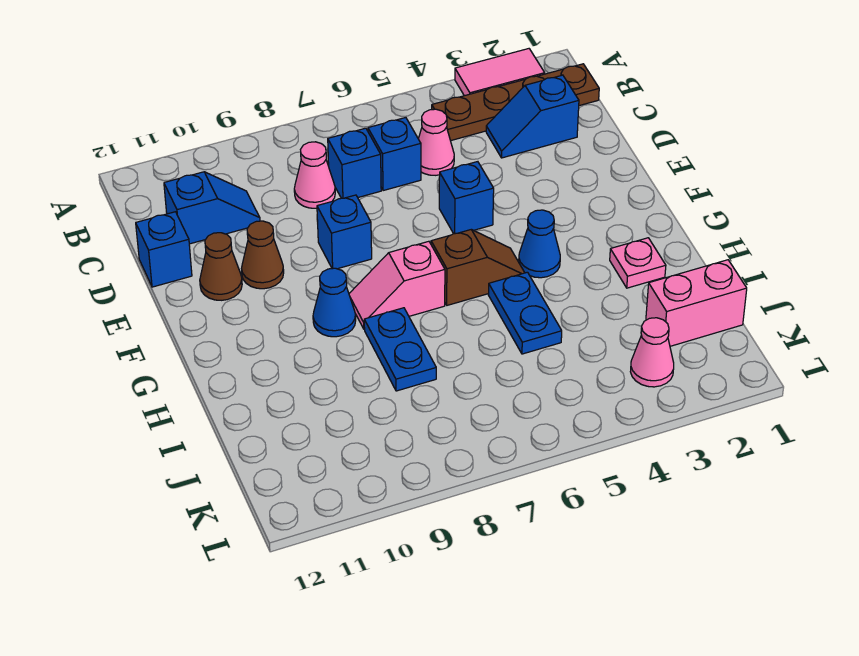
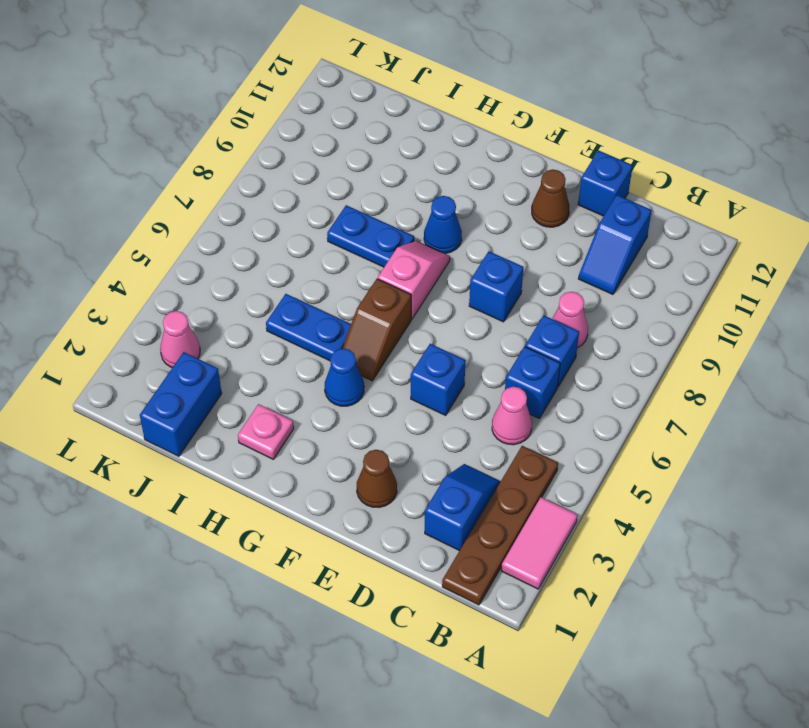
brown cone E10 level 1 -> brown cone E2 level 1
pink brick J1:J2 level 1 -> blue brick J1:J2 level 1

